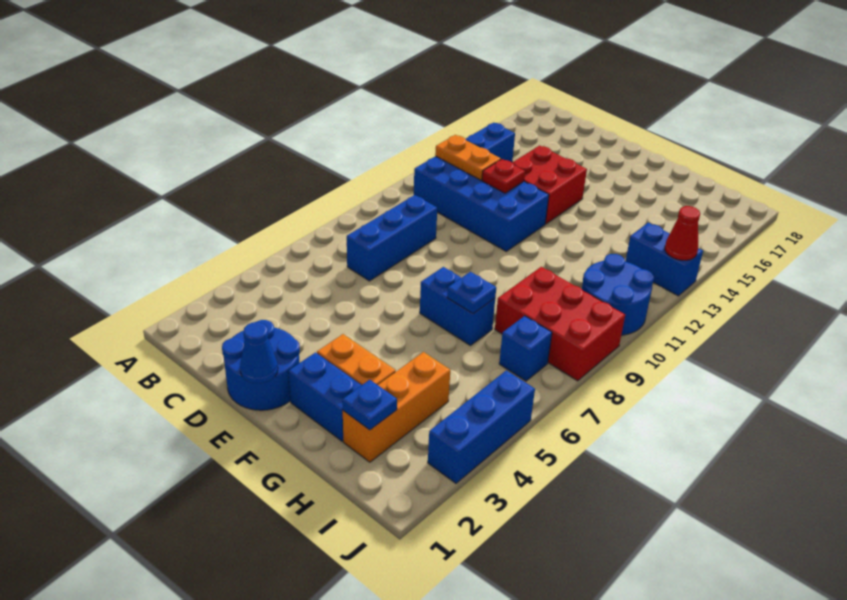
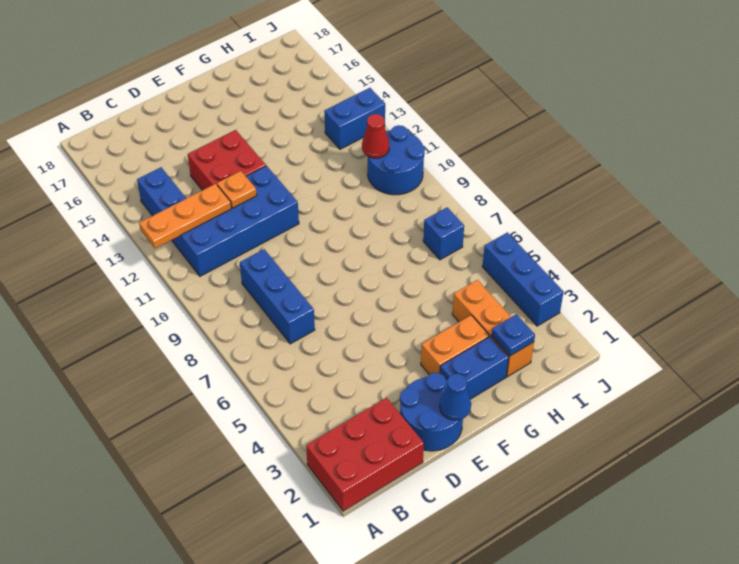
orange plate B12:C12 level 2 -> orange plate A12:C12 level 2
red plate D12 level 2 -> orange plate D12 level 2
blue brick F7:G7 level 1 -> none
blue plate G7 level 2 -> none
red brick H8:J9 level 1 -> red brick A1:C2 level 1
red cone J13 level 2 -> red cone I11 level 2

